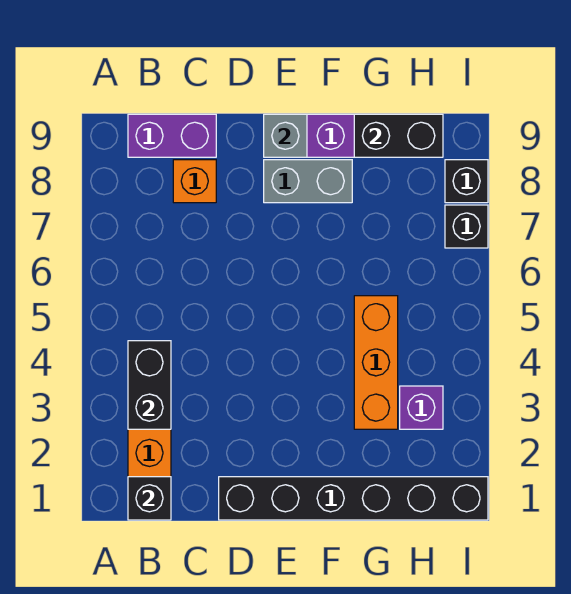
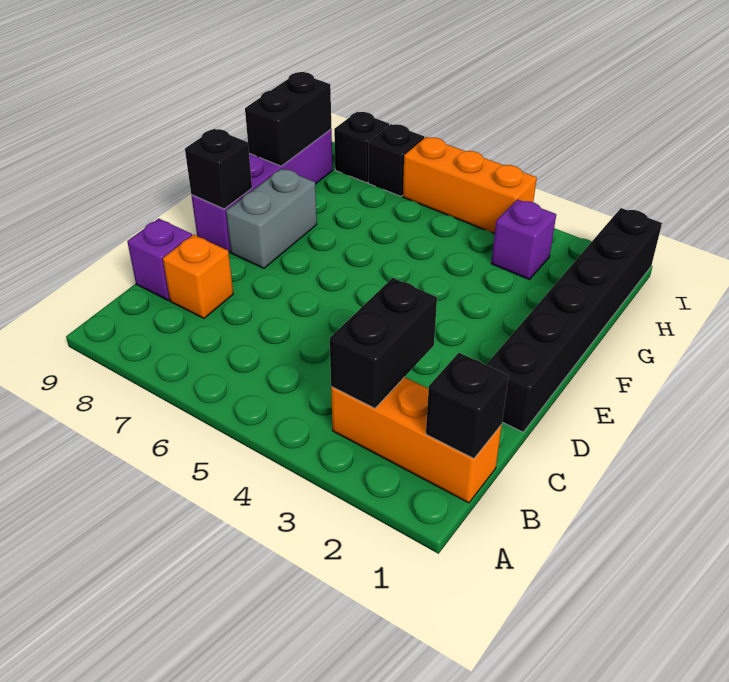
black brick B3:B4 level 2 -> black brick B3:C3 level 2
purple brick B9:C9 level 1 -> purple brick C9 level 1
grey brick E9 level 2 -> black brick E9 level 2
orange brick G3:G5 level 1 -> orange brick I4:I6 level 1

